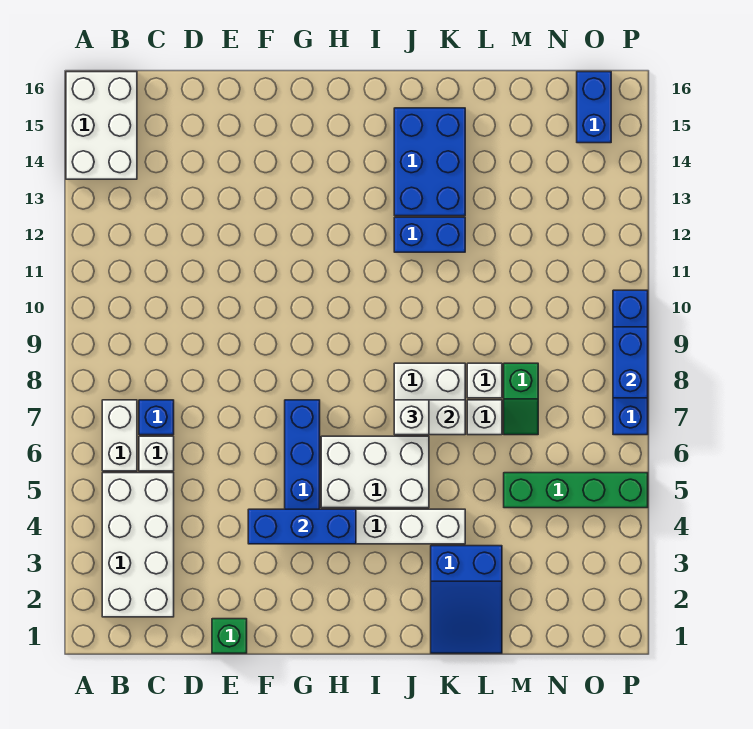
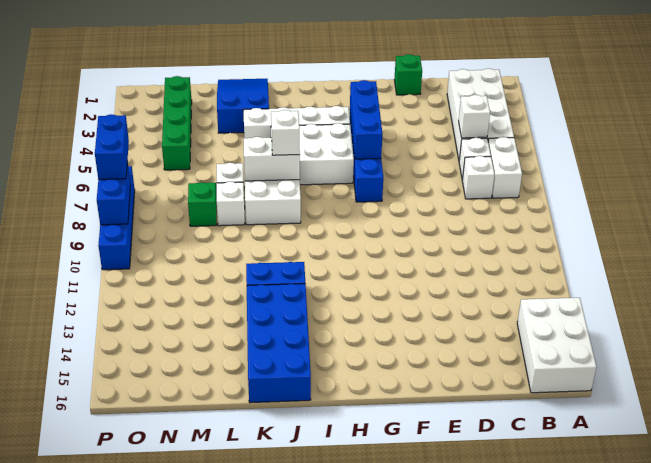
none -> white brick C5 level 2
blue brick C7 level 1 -> white brick C7 level 1
blue brick F4:H4 level 2 -> blue brick G4:G6 level 2
blue brick J13:K15 level 1 -> blue brick J13:K16 level 1
green brick M5:P5 level 1 -> green brick N2:N5 level 1
blue brick O15:O16 level 1 -> blue brick P7:P8 level 3

